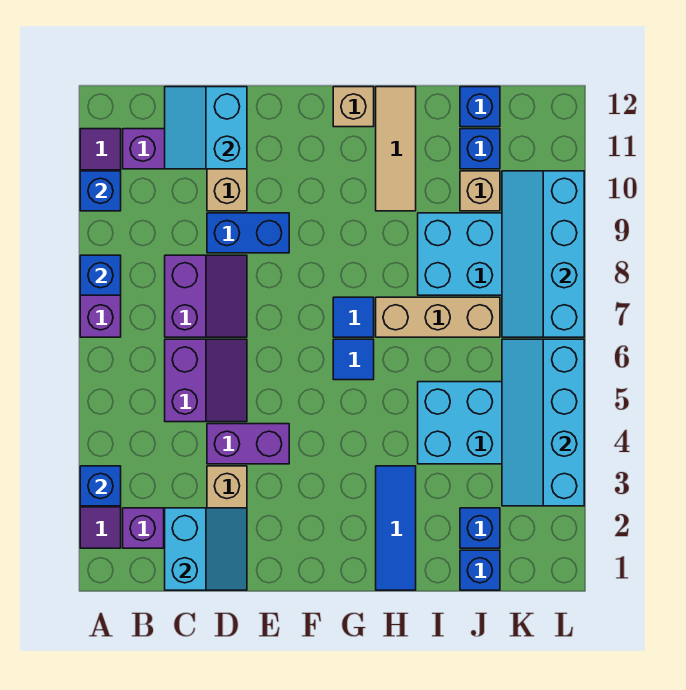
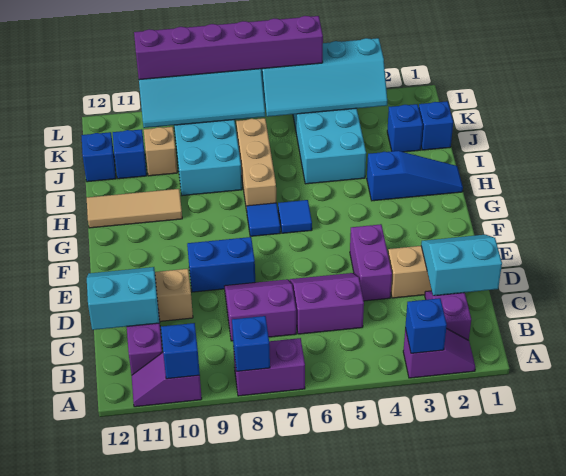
cyan slope C11:D12 level 2 top D -> cyan slope C11:D12 level 2 top C
blue brick D9:E9 level 1 -> blue brick E8:E9 level 1
tan brick G12 level 1 -> none
blue tile H1:H3 level 1 -> blue slope H1:H3 level 1 top 3
none -> purple brick L5:L10 level 3

